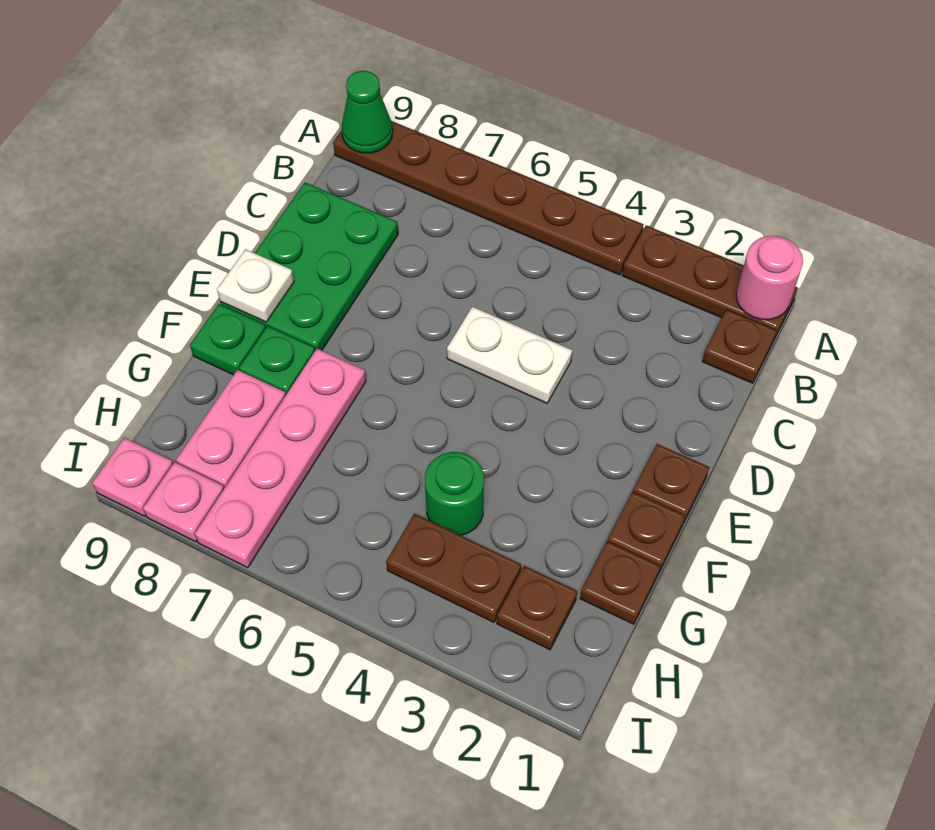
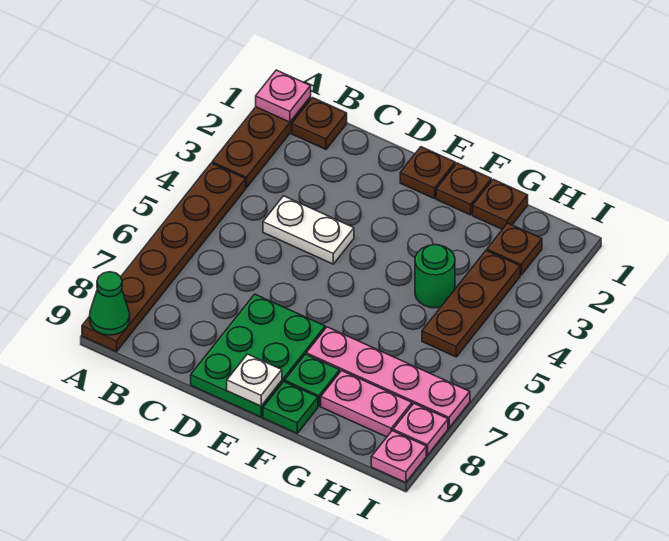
pink round brick A1 level 2 -> pink plate A1 level 2
green plate C8:E9 level 1 -> green plate D7:E9 level 1
white plate D4:D5 level 1 -> white plate C4:D4 level 1
brown plate H3:H4 level 1 -> brown plate H3:H5 level 1

